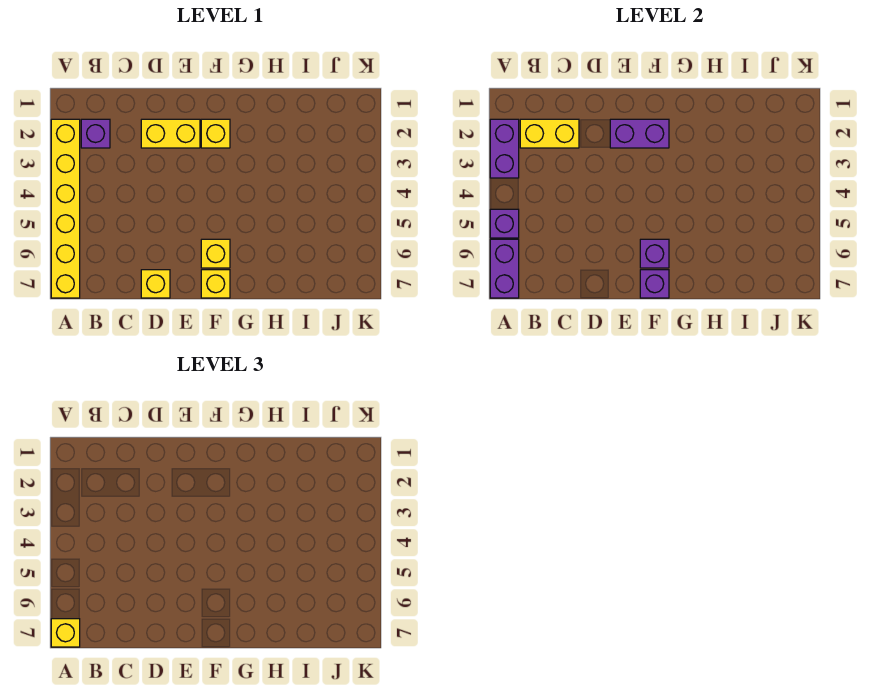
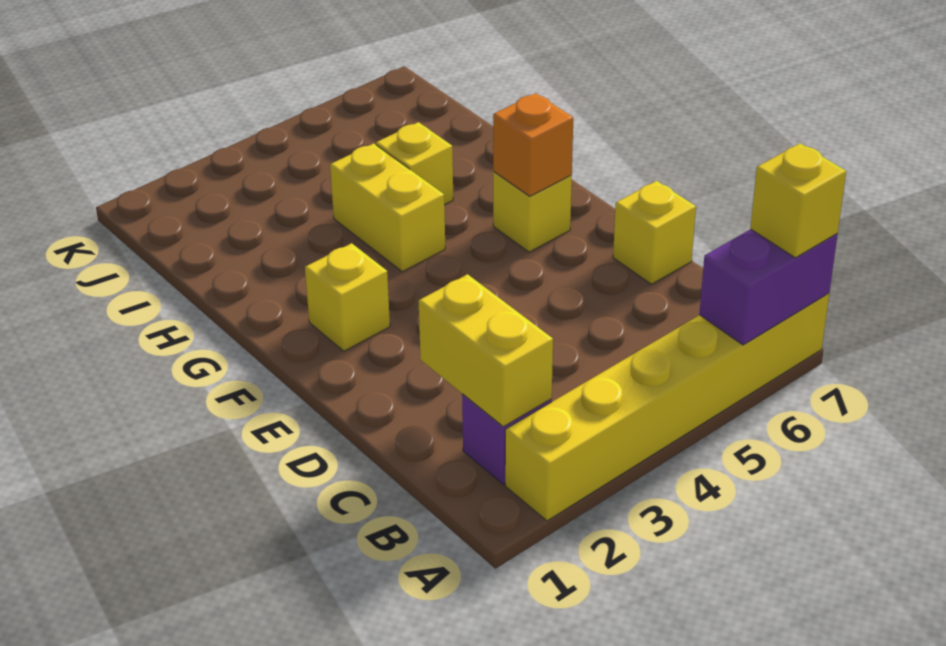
purple brick A2:A3 level 2 -> none
purple brick A5 level 2 -> none
yellow brick D2:E2 level 1 -> yellow brick G4:H4 level 1
purple brick E2:F2 level 2 -> none
purple brick F6 level 2 -> orange brick F6 level 2
yellow brick F7 level 1 -> yellow brick H5 level 1
purple brick F7 level 2 -> none

